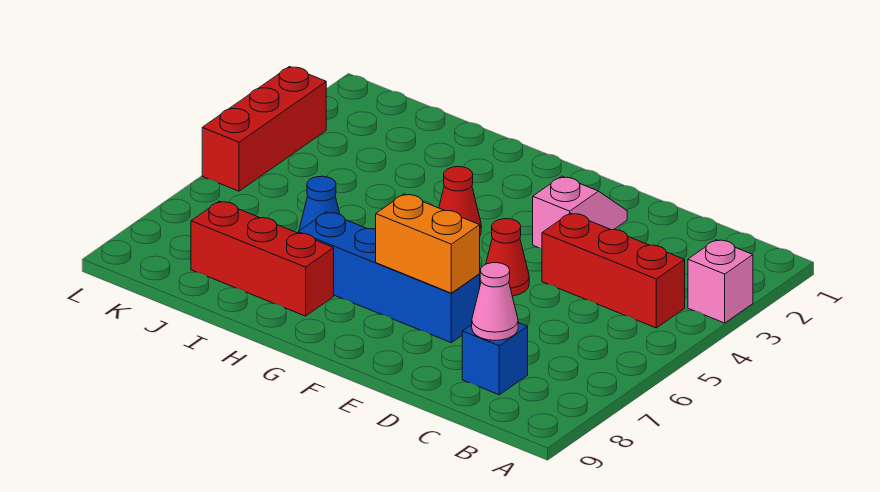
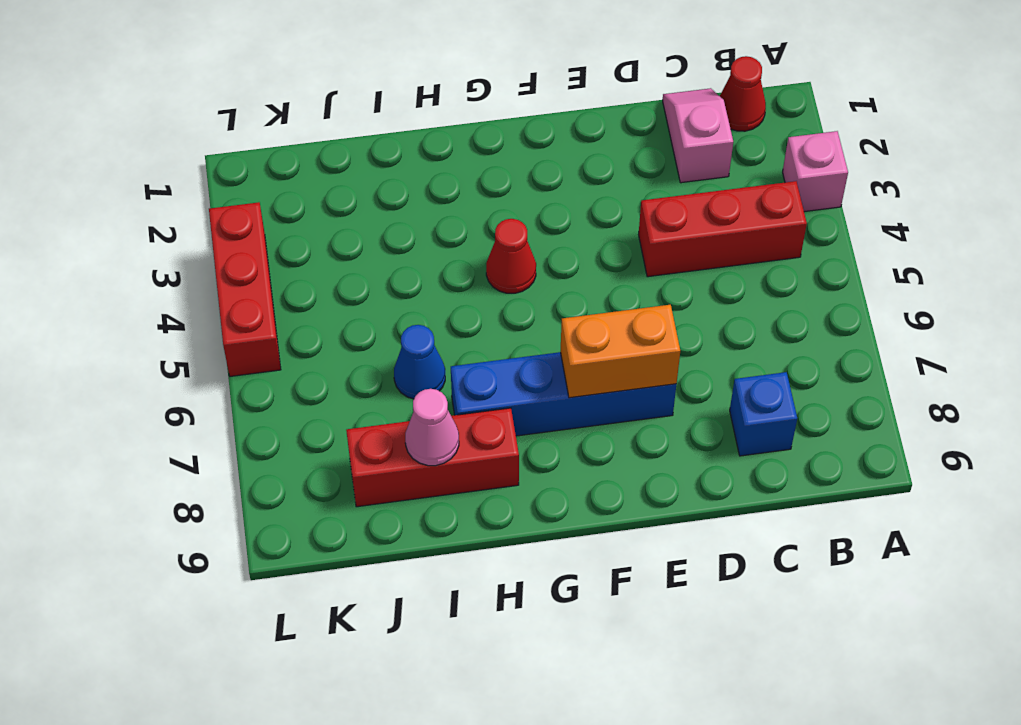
pink cone C8 level 2 -> pink cone I8 level 2
pink slope E2:E3 level 1 top 3 -> pink slope C1:C2 level 1 top 2
red cone E5 level 1 -> red cone B1 level 1

